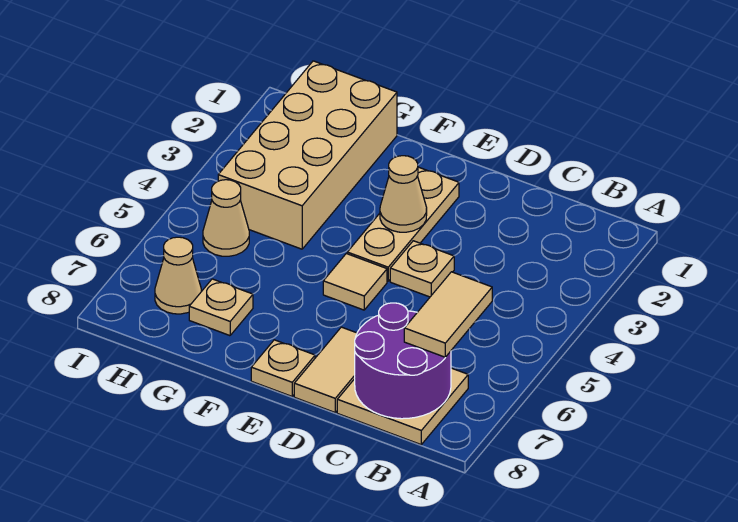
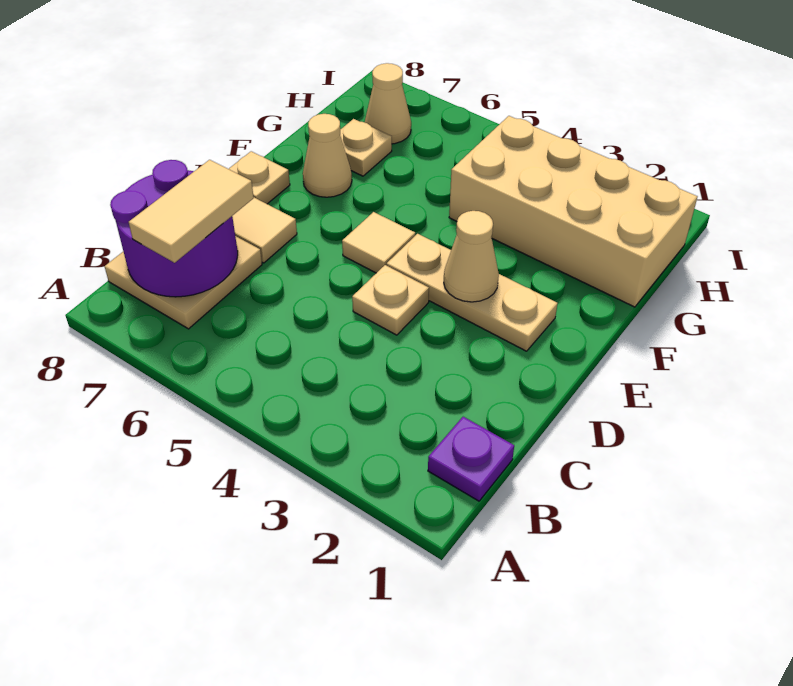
none -> purple plate B1 level 1
tan tile B6:B7 level 3 -> tan tile B7:C7 level 3
tan cone H5 level 1 -> tan cone F7 level 1

